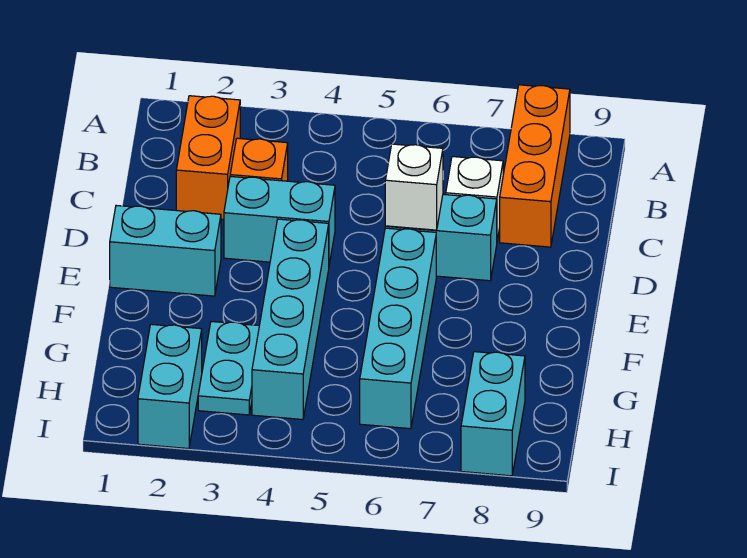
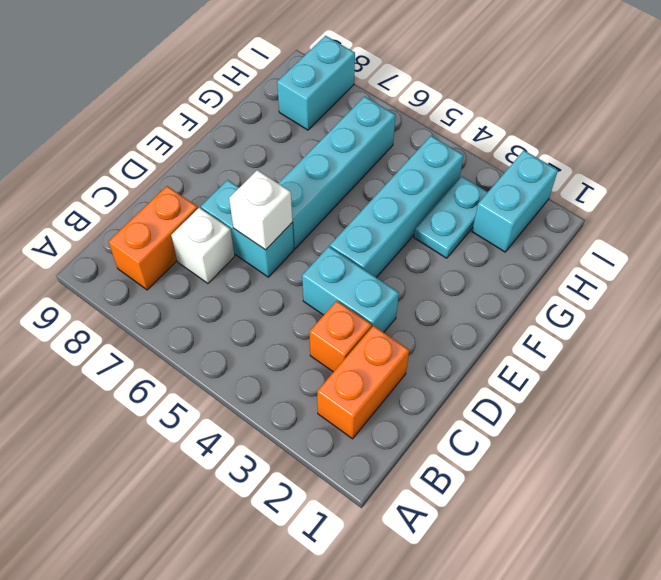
orange brick A8:C8 level 1 -> orange brick B8:C8 level 1
cyan brick E1:E2 level 1 -> none

